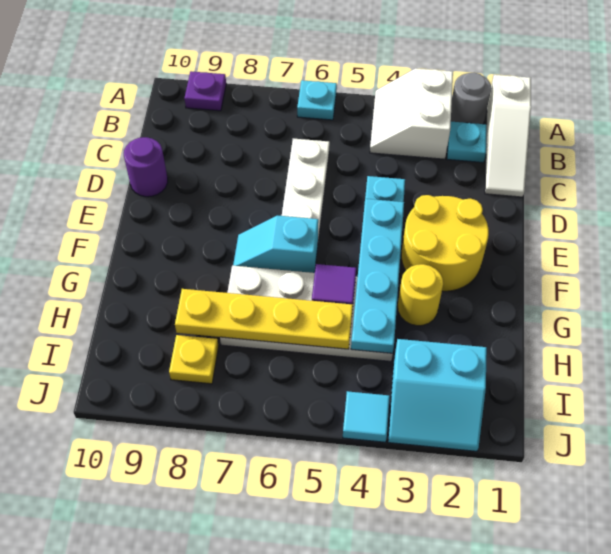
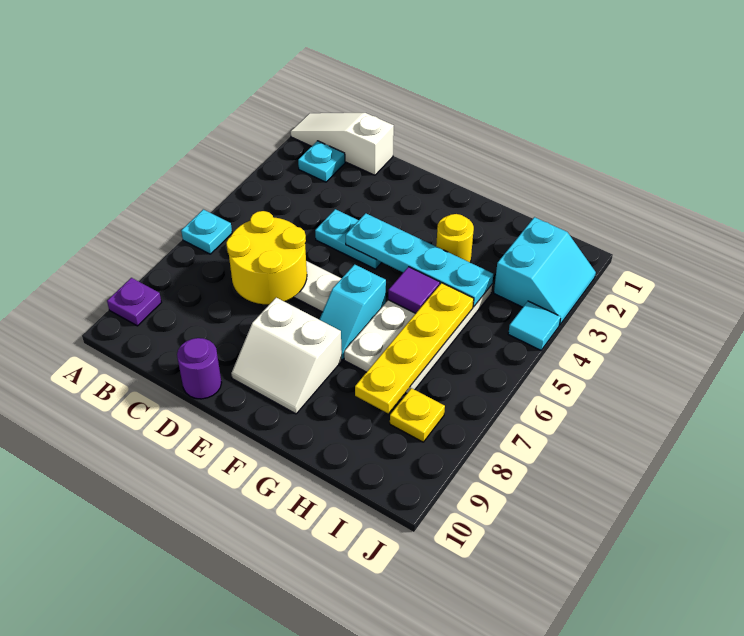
white slope A1:C1 level 1 top A -> white slope A1:C1 level 1 top C
grey round brick A2 level 1 -> none
white slope A3:B4 level 1 top 3 -> white slope E8:F9 level 1 top 8
yellow round brick E2:F3 level 1 -> yellow round brick C6:D7 level 2

